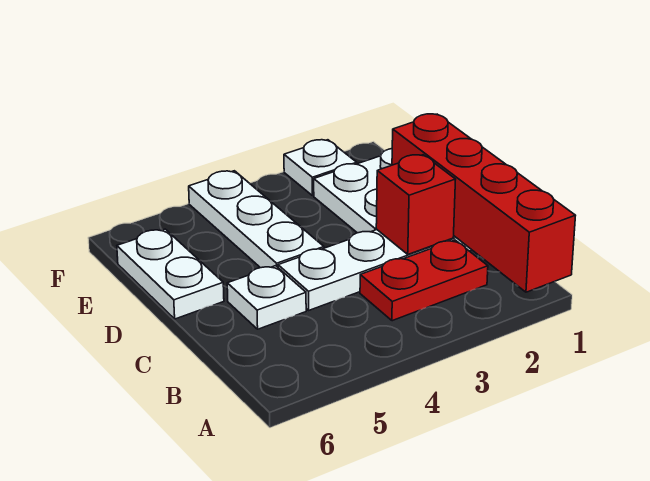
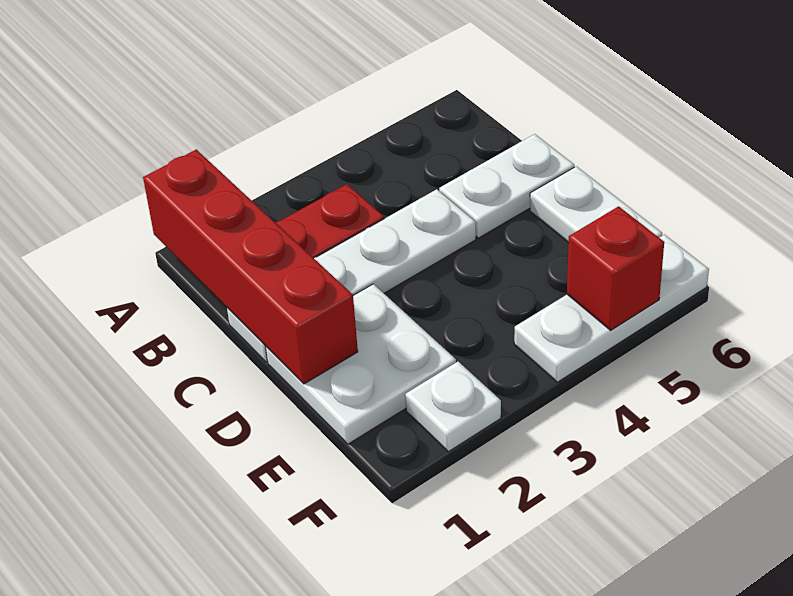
red brick C2 level 2 -> red brick F5 level 2
white plate C5 level 1 -> white plate C5:C6 level 1
white plate D4:F4 level 1 -> white plate F4:F6 level 1

